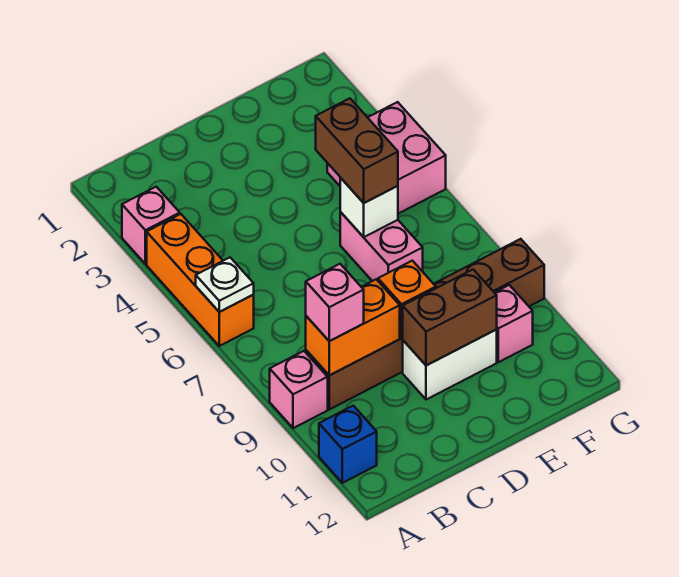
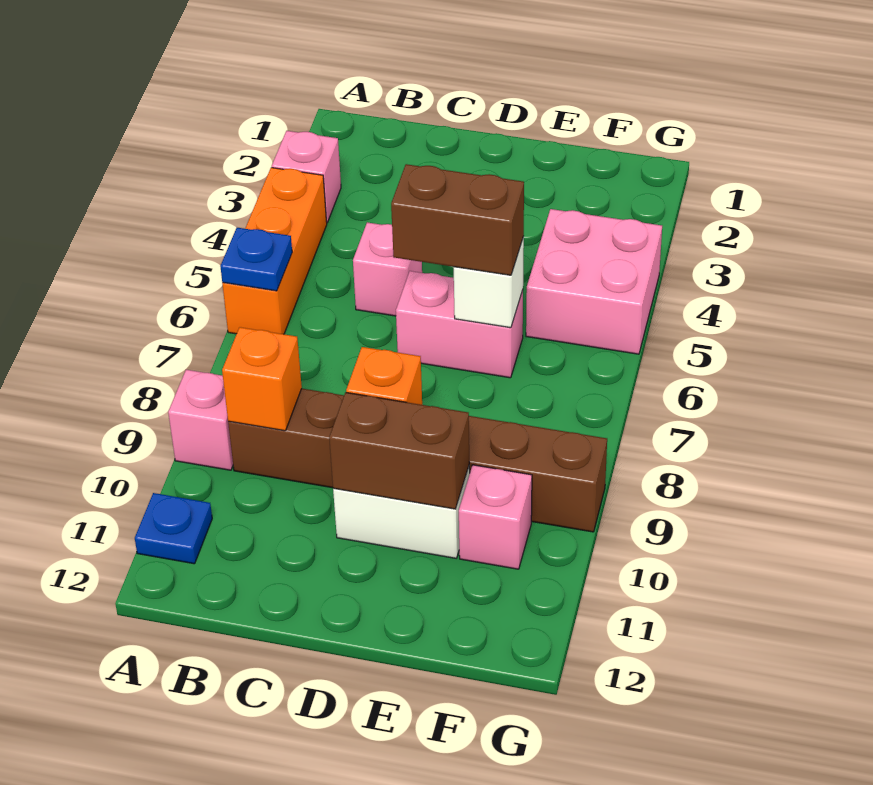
white plate A6 level 2 -> blue plate A6 level 2
blue brick A11 level 1 -> blue plate A11 level 1
orange brick B9:C9 level 2 -> orange brick B9 level 2
pink brick B9 level 3 -> pink brick C5 level 1
brown brick E5:E6 level 3 -> brown brick D6:E6 level 3
pink brick E6:E7 level 1 -> pink brick D6:E6 level 1

